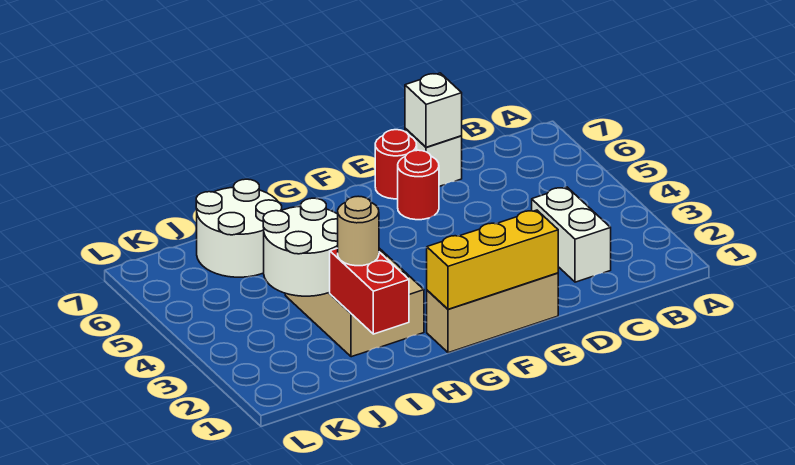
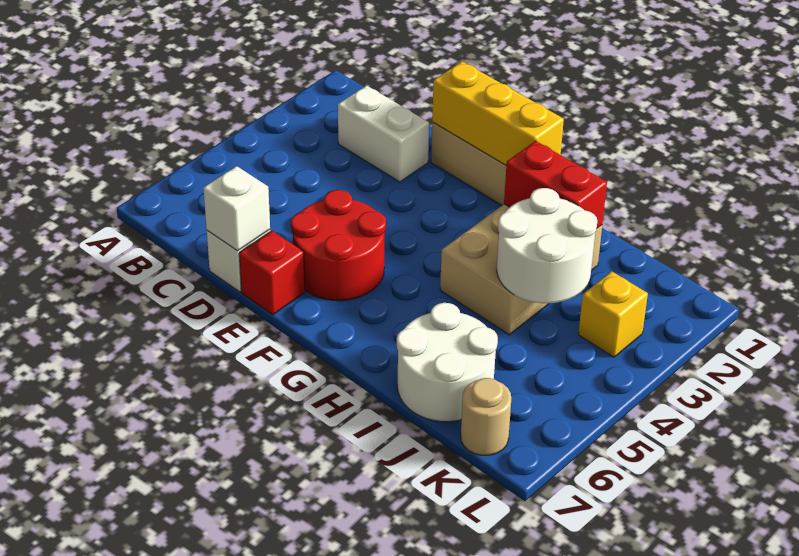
white brick C2:C3 level 1 -> white brick C2:D2 level 1
red round brick E6 level 1 -> red round brick E5:F6 level 1
red round brick E7 level 1 -> red brick E7 level 1
red brick I1:I2 level 2 -> red brick H2:I2 level 2
tan round brick I2 level 3 -> tan round brick K7 level 1
none -> yellow brick K3 level 1

